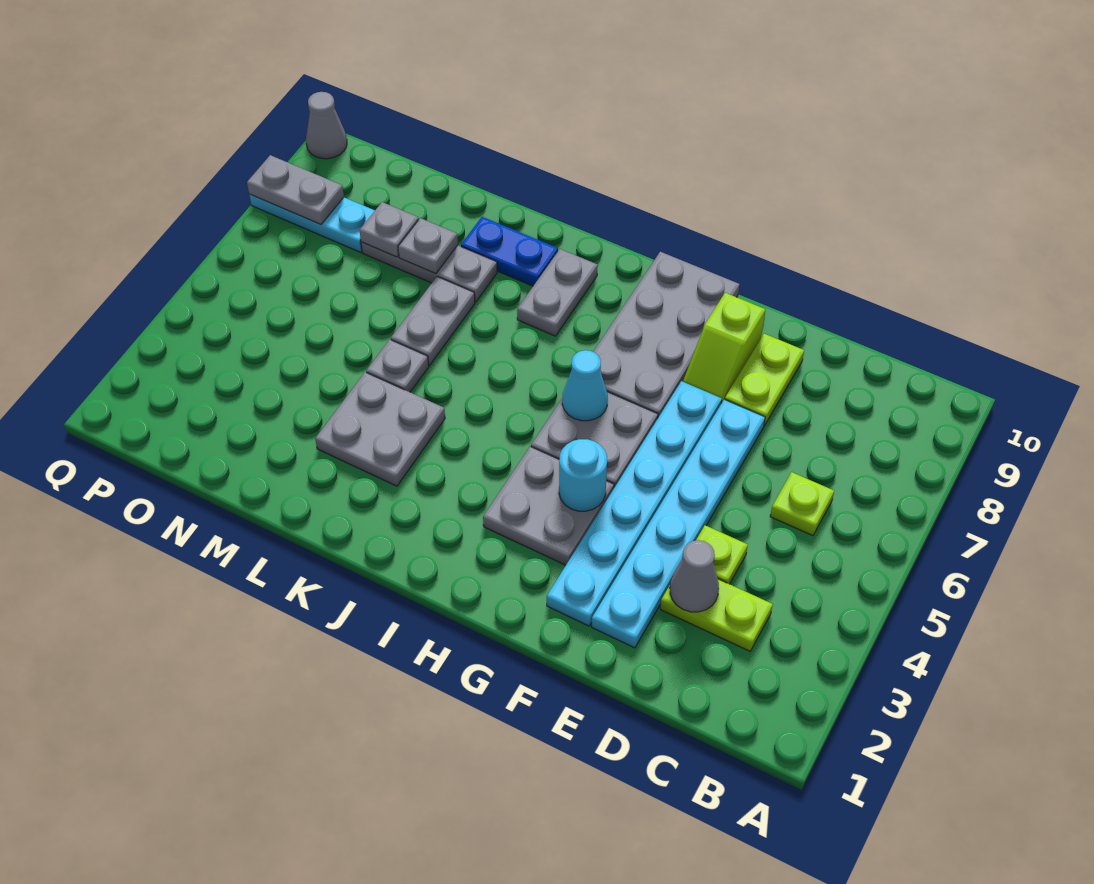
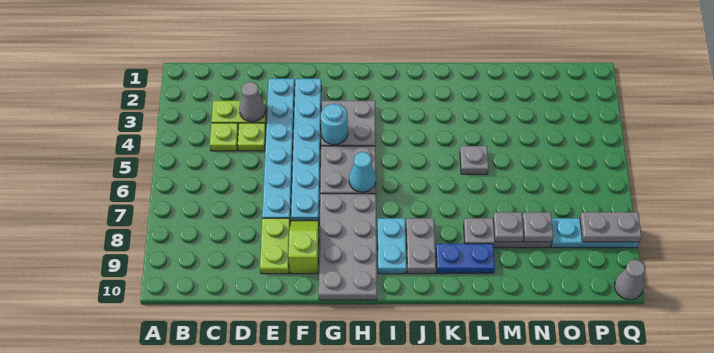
lime plate C6 level 1 -> lime plate C4 level 1
none -> cyan plate I8:I9 level 1
grey plate K3:L4 level 1 -> none
grey plate L6:L7 level 1 -> none

